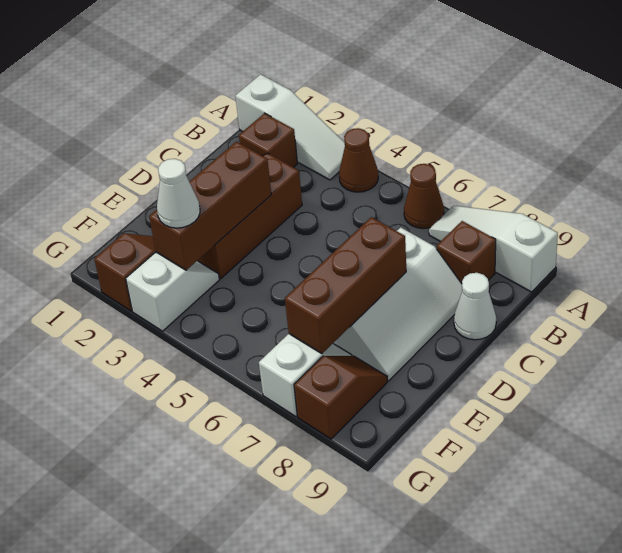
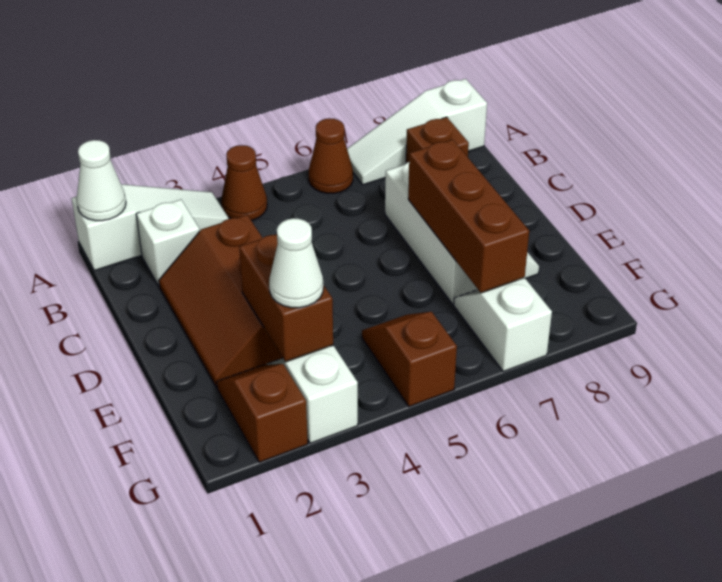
brown brick B2 level 1 -> white brick B2 level 1
white cone C9 level 1 -> white cone A1 level 2
brown brick D3:F3 level 2 -> brown brick E3:F3 level 2
brown slope F8:G8 level 1 top G -> brown slope F5:G5 level 1 top G

